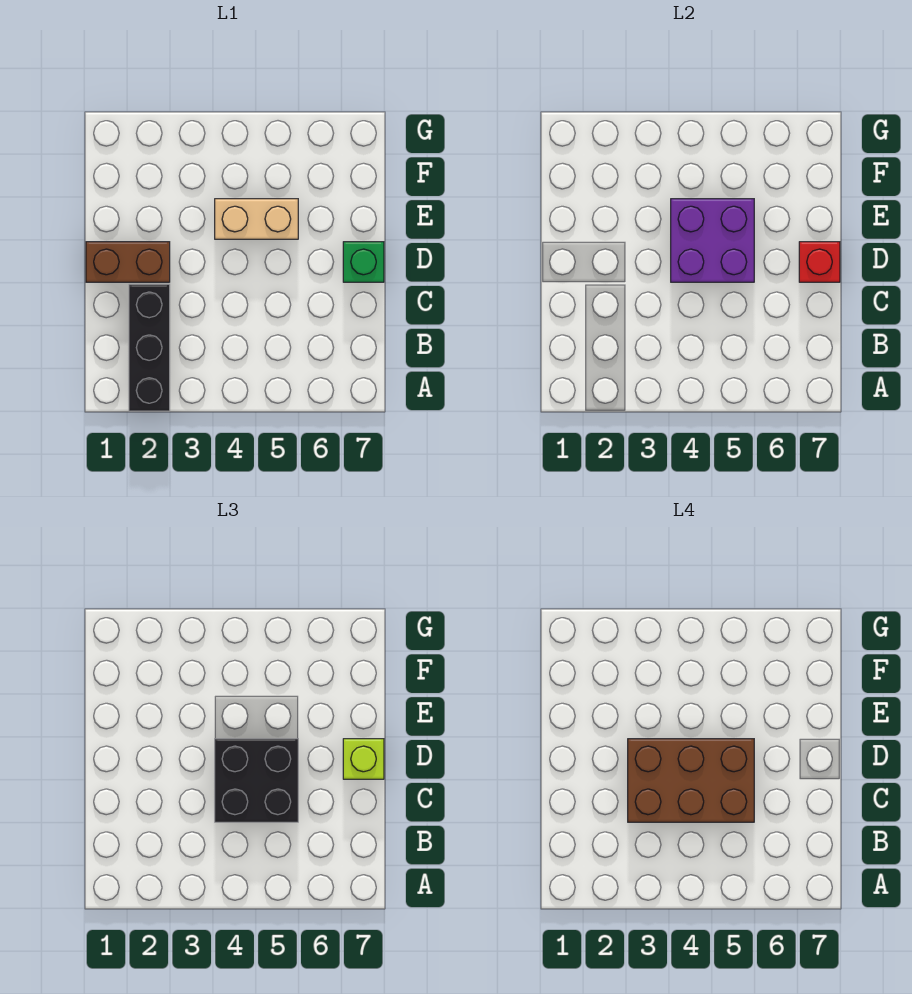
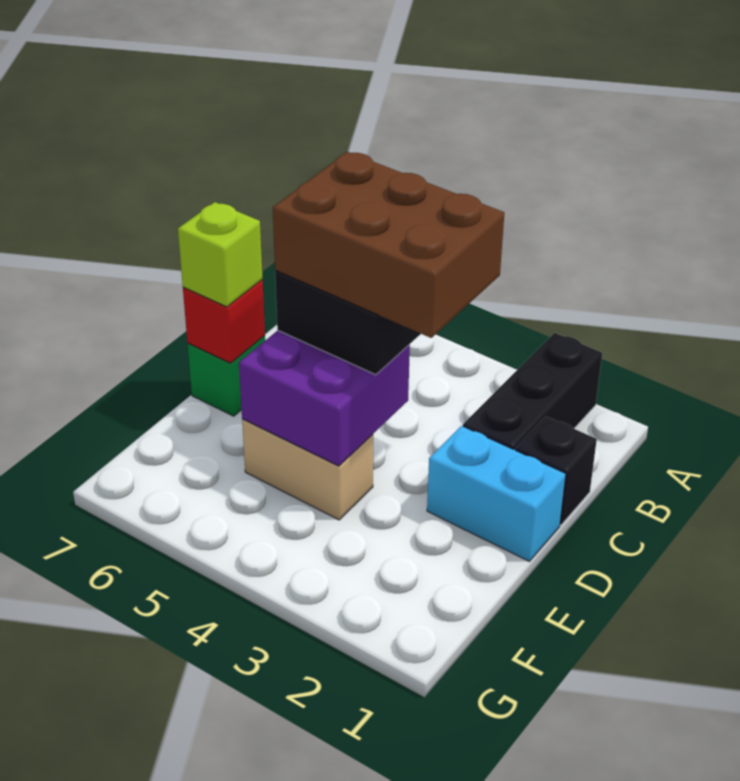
none -> black brick C1 level 1
brown brick D1:D2 level 1 -> cyan brick D1:D2 level 1

